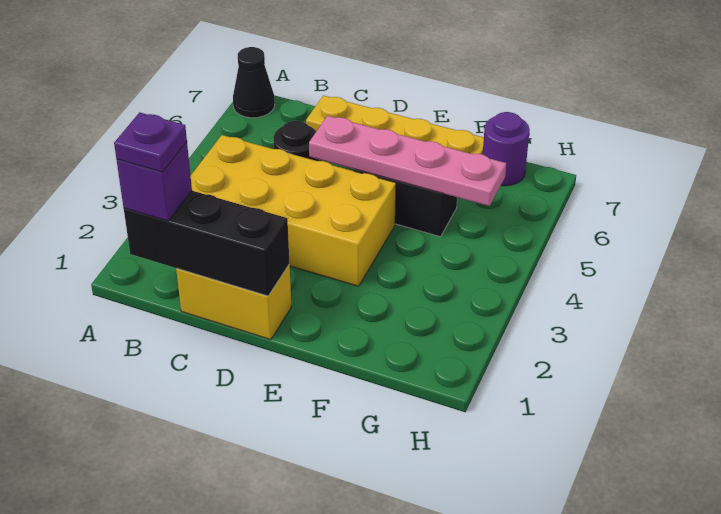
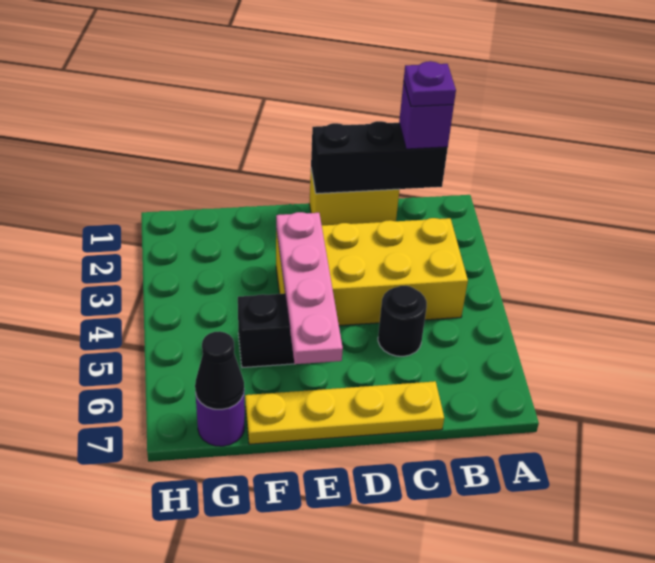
black cone A7 level 1 -> black cone G7 level 2
pink plate D5:G5 level 2 -> pink plate E3:E6 level 2

